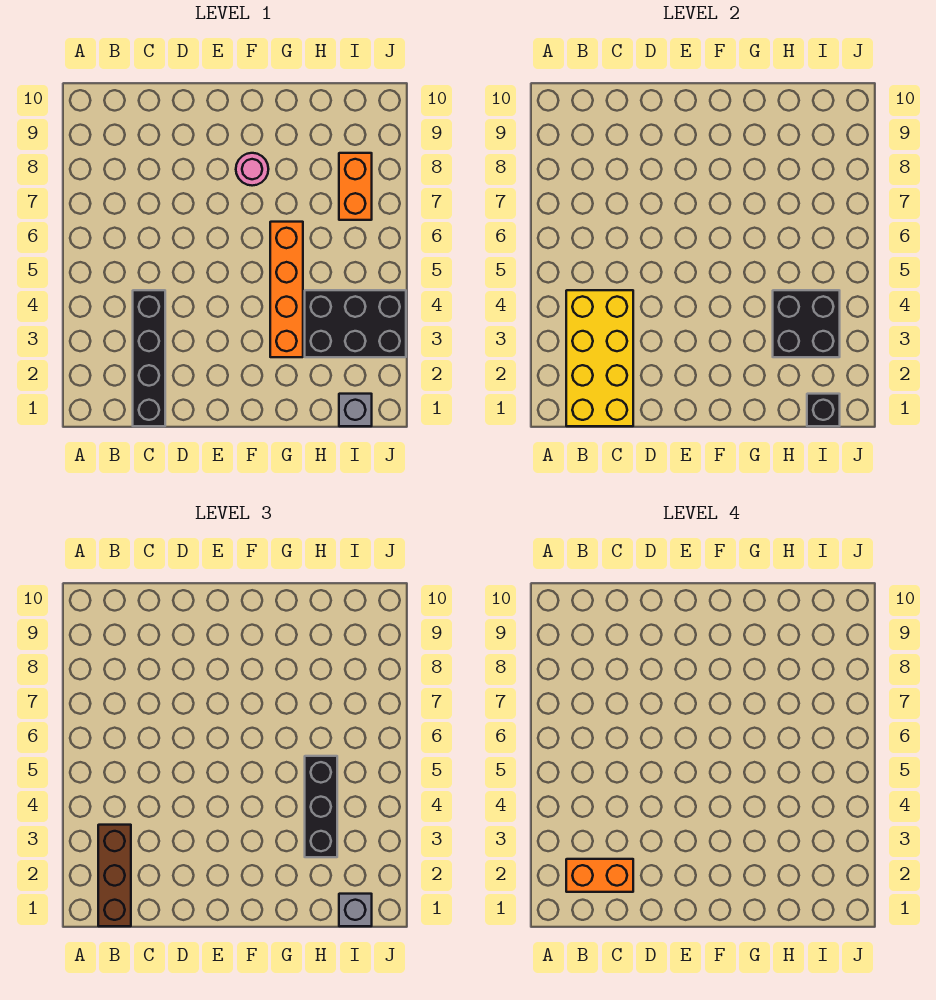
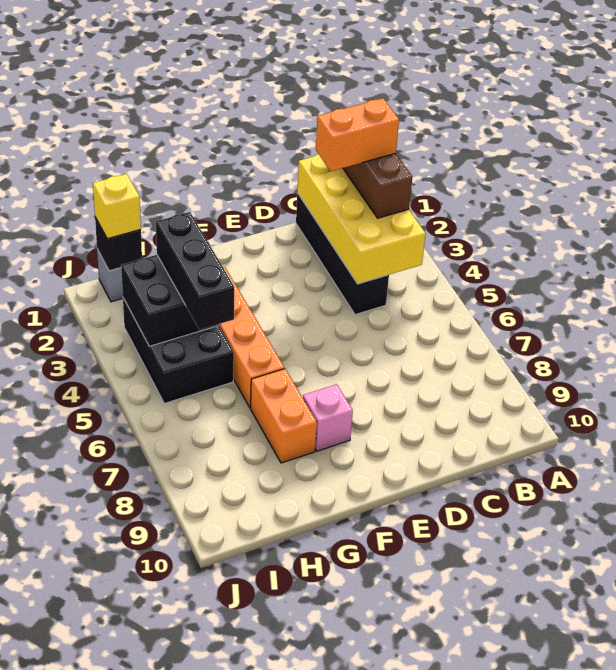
pink round brick F8 level 1 -> pink brick F8 level 1
black brick H3:J4 level 1 -> black brick H3:I5 level 1
grey brick I1 level 3 -> yellow brick I1 level 3
orange brick I7:I8 level 1 -> orange brick G7:G8 level 1

